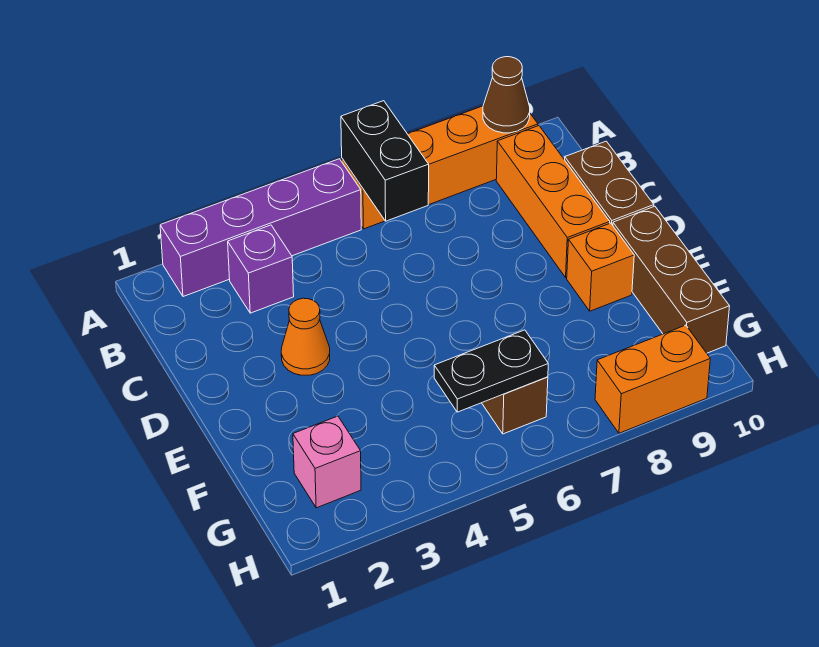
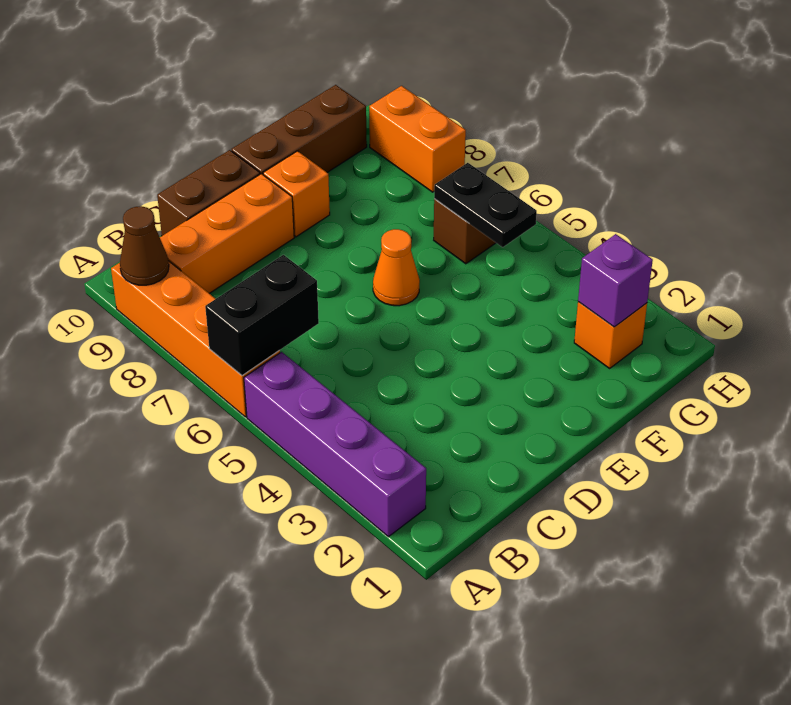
purple brick B3 level 1 -> purple brick G2 level 2
orange cone D3 level 1 -> orange cone E6 level 1
pink brick G2 level 1 -> orange brick G2 level 1

